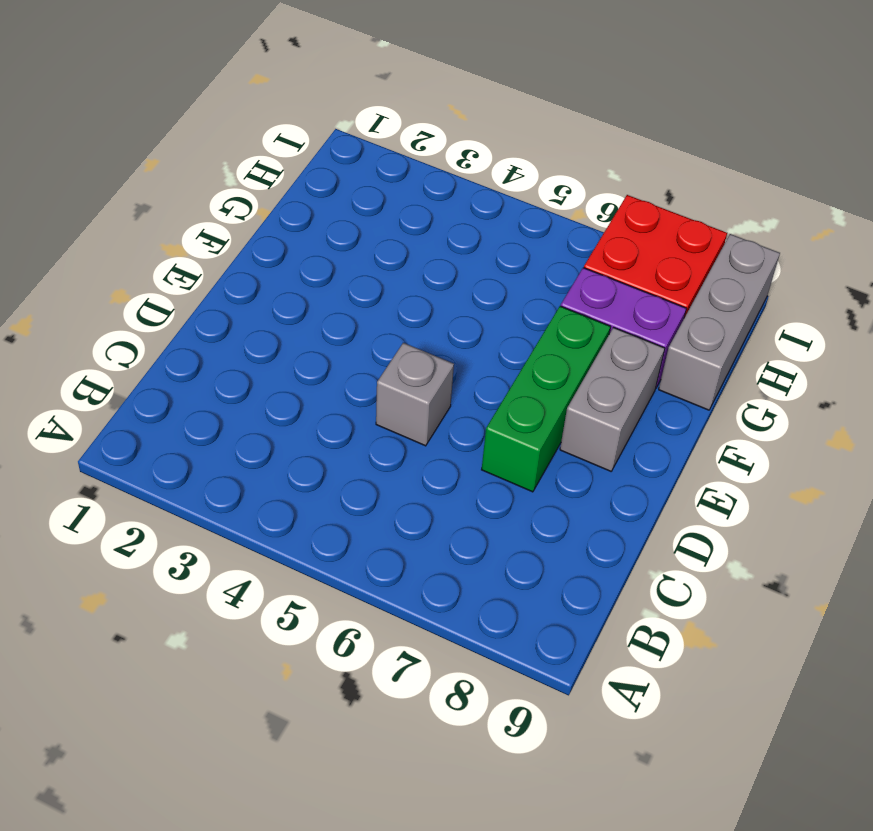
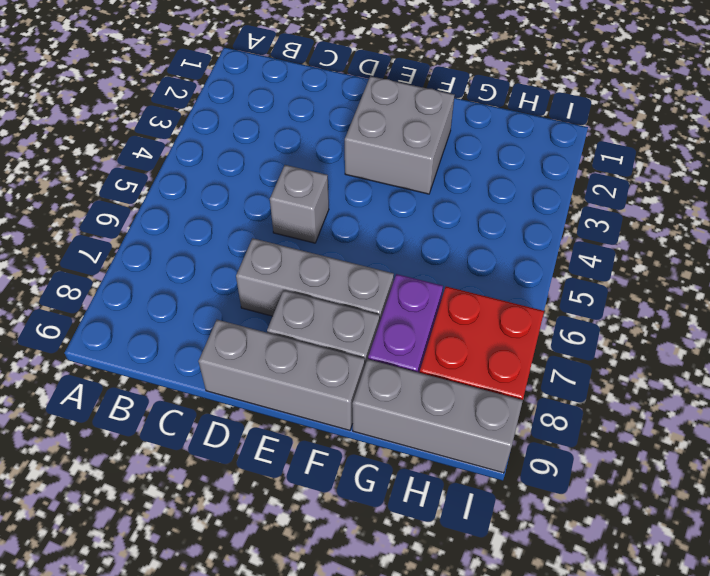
green brick D7:F7 level 1 -> grey brick D7:F7 level 1
none -> grey brick D9:F9 level 1
none -> grey brick E2:F3 level 1

